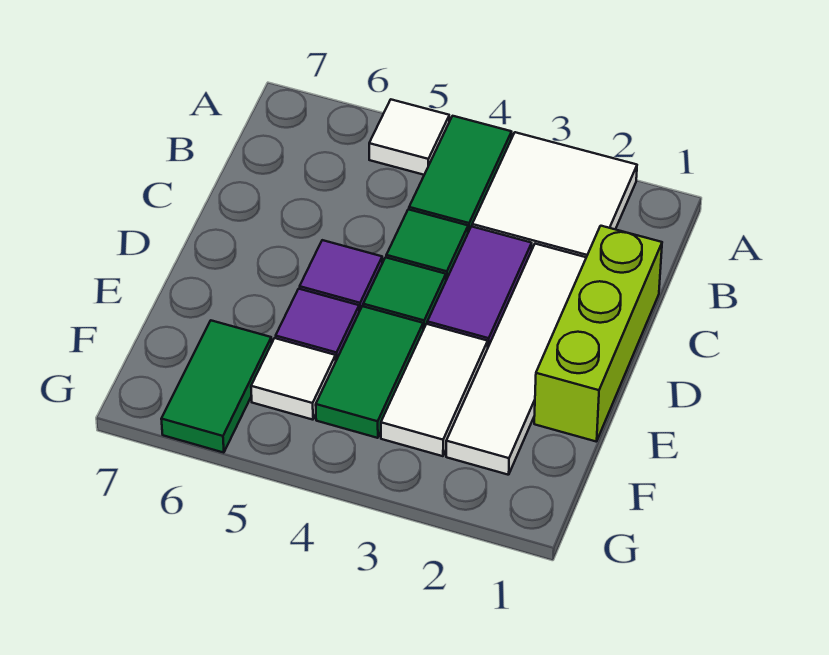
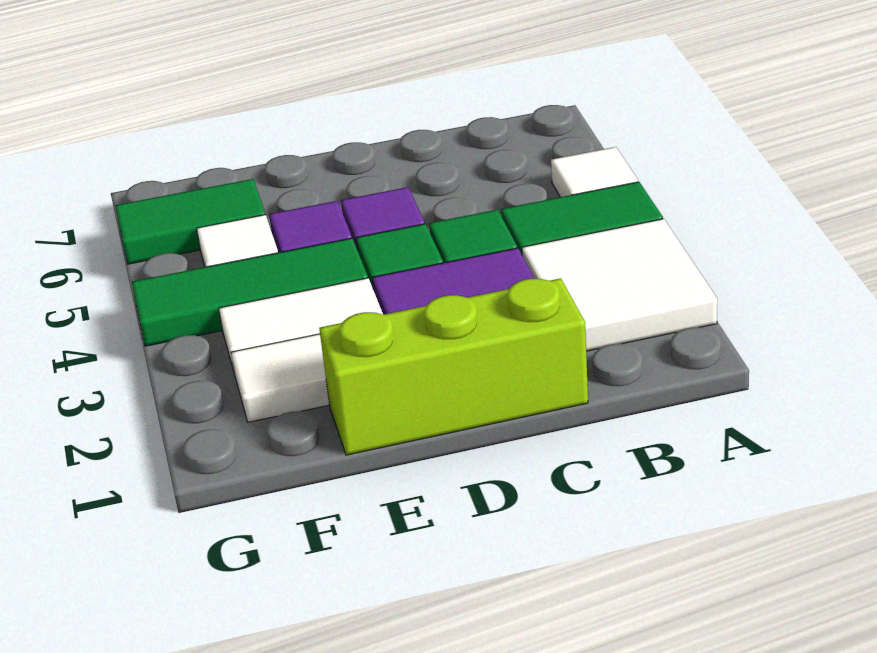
green tile E4:F4 level 1 -> green tile E4:G4 level 1

